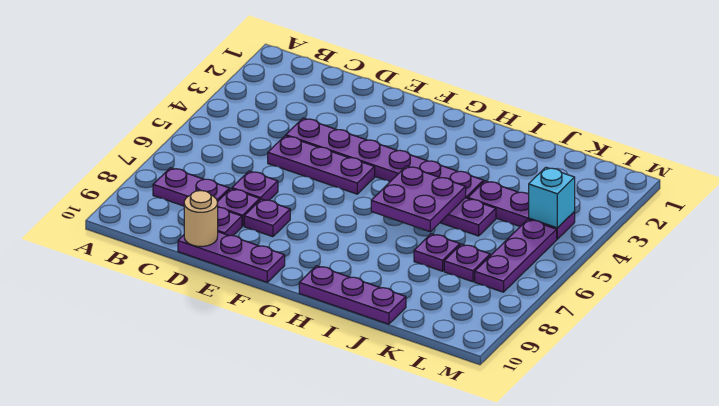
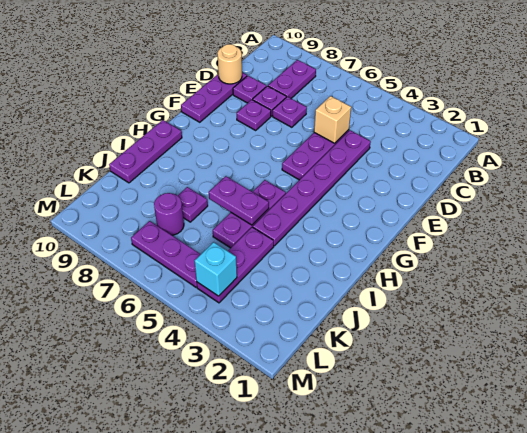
none -> tan brick D5 level 2
purple plate H5:I6 level 2 -> purple plate I5:I6 level 2
purple plate K7 level 1 -> purple round brick K7 level 1

